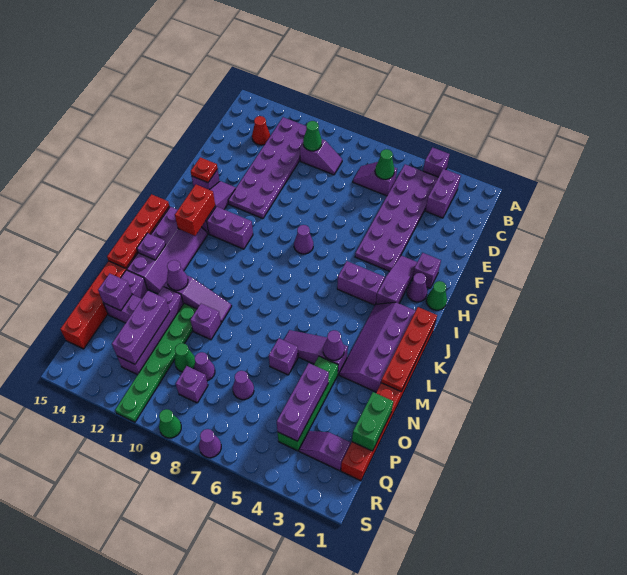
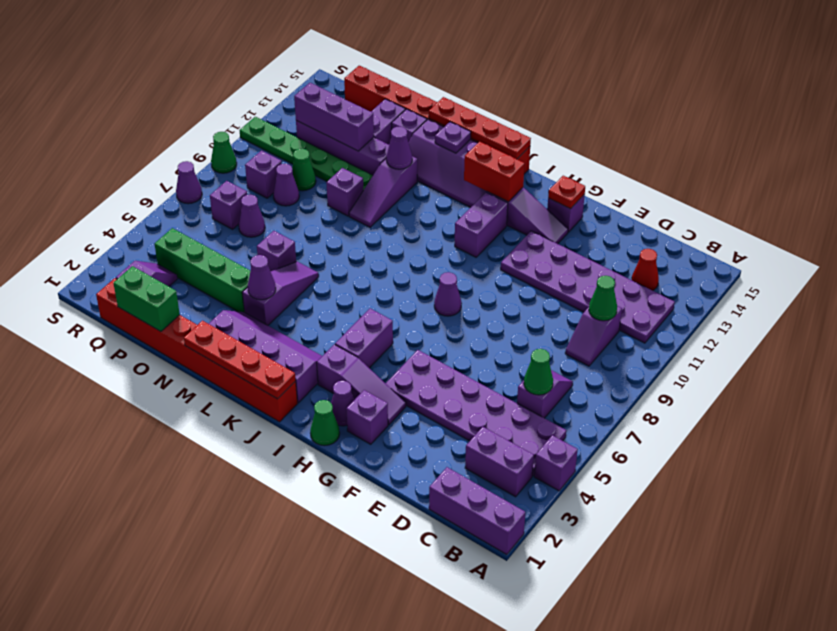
purple brick O4:Q4 level 2 -> purple brick A1:C1 level 1
purple brick O14 level 2 -> purple brick Q7 level 1

